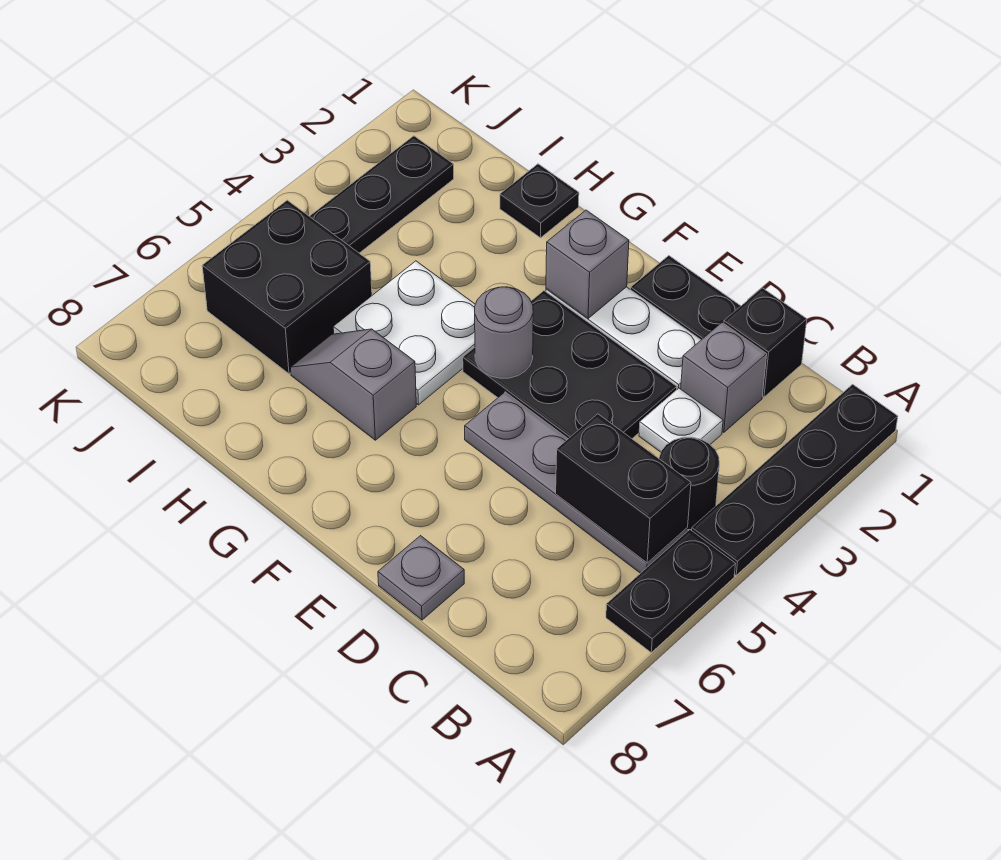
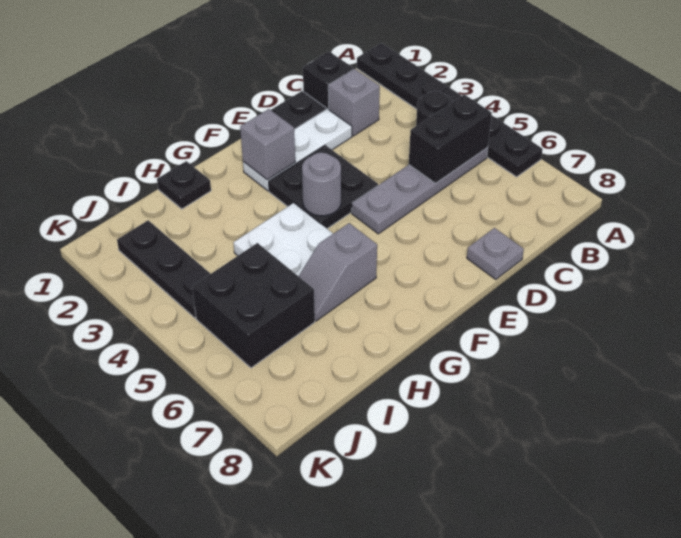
white plate C3 level 1 -> none
black plate D3:F4 level 1 -> black plate E3:F4 level 1

